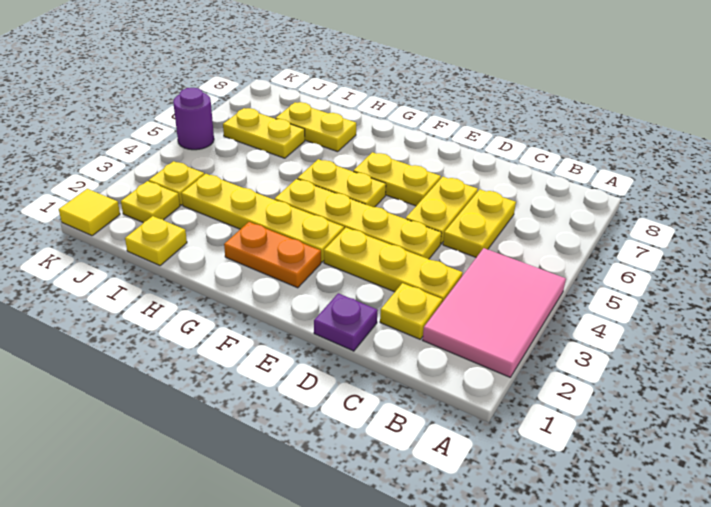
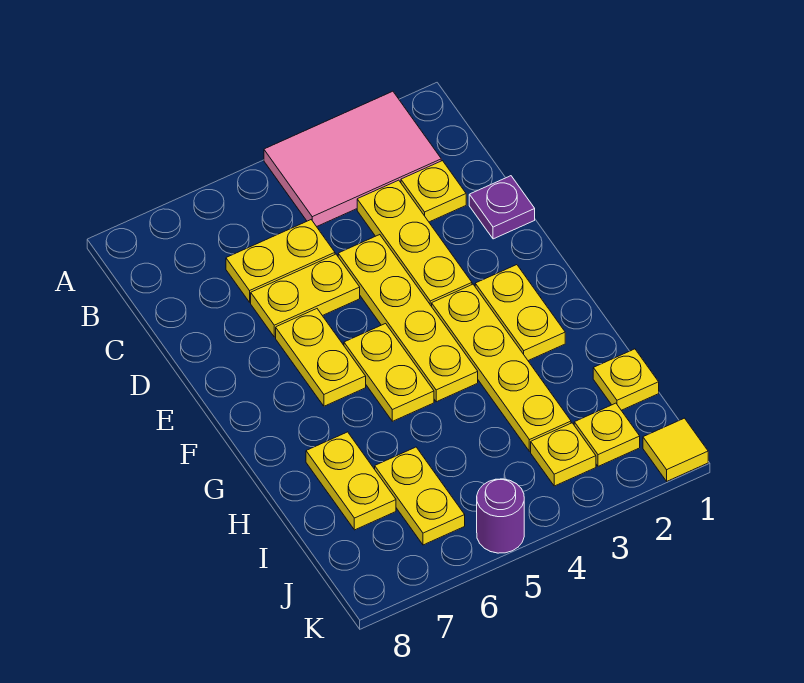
orange plate F2:G2 level 1 -> yellow plate F2:G2 level 1

